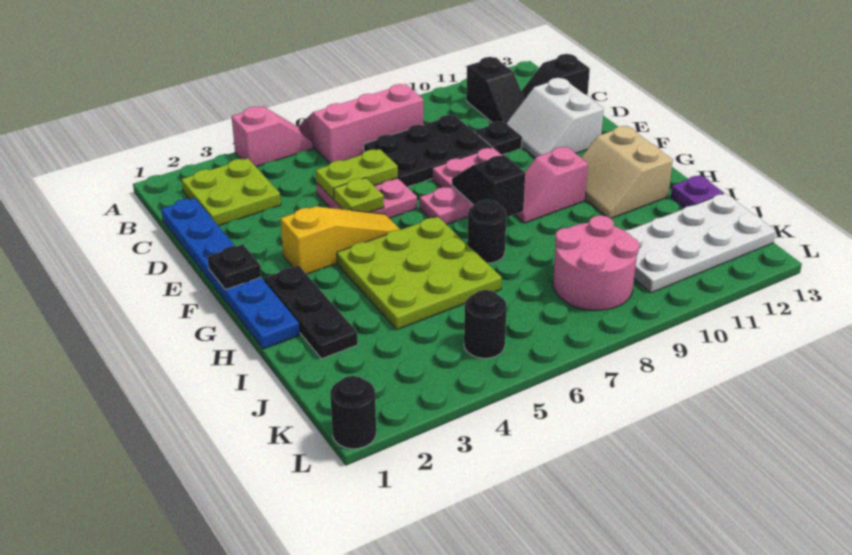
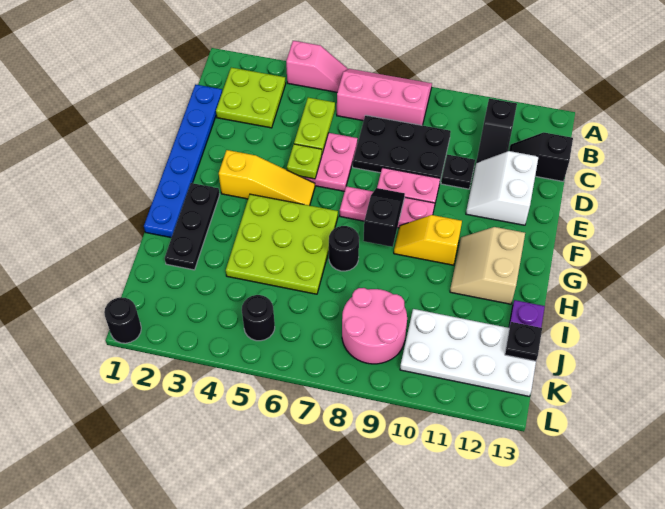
lime plate D5:D6 level 2 -> lime plate C5:D5 level 2
black plate F1 level 2 -> black plate J13 level 2
pink slope G9:G10 level 1 top 10 -> yellow slope G9:G10 level 1 top 10

